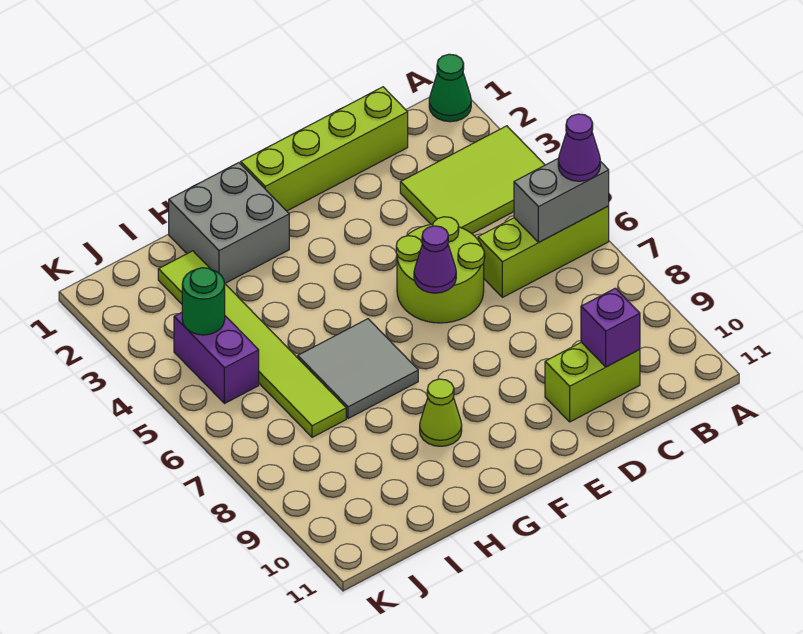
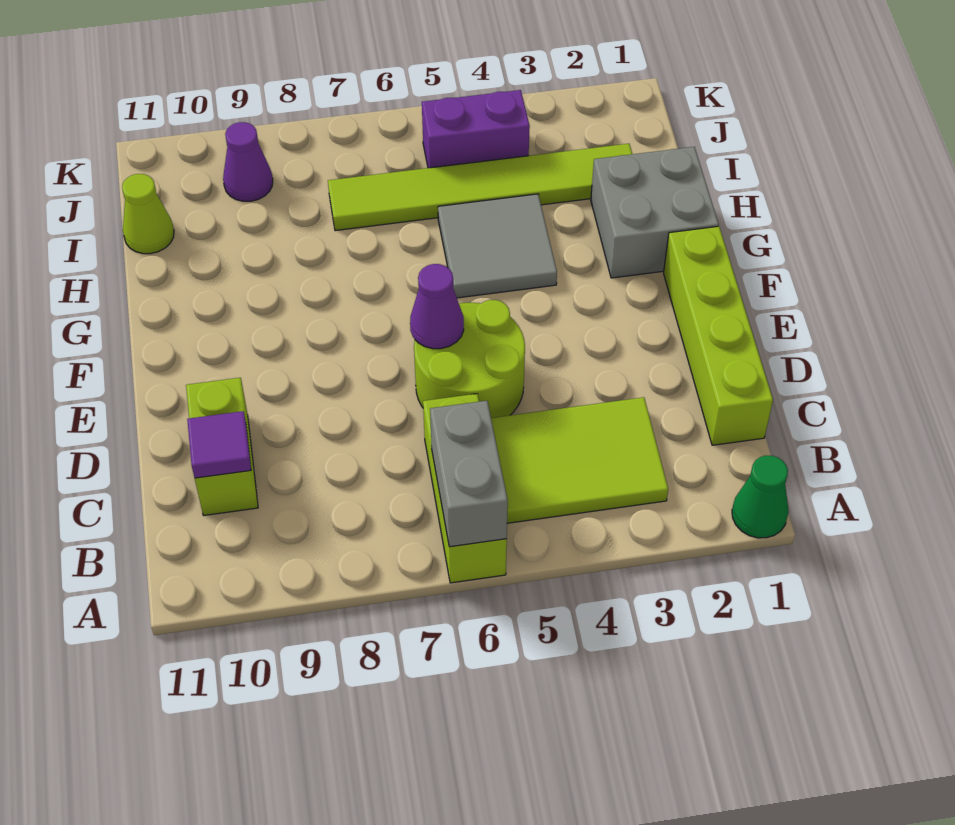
lime tile A3:C4 level 1 -> lime tile B3:C5 level 1
purple cone A6 level 3 -> purple cone J9 level 1
purple brick C10 level 2 -> purple tile C10 level 2
grey tile G6:H7 level 1 -> grey tile G4:H5 level 1
lime cone G9 level 1 -> lime cone I11 level 1
green round brick J4 level 2 -> none

